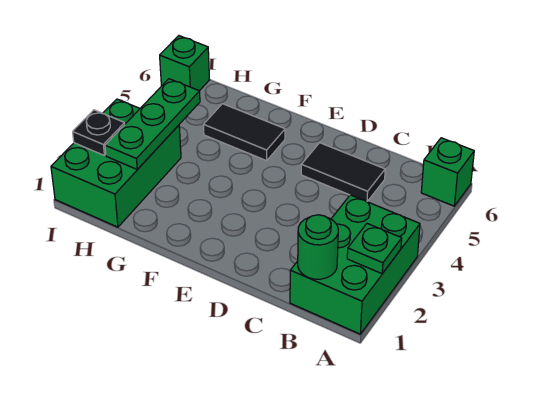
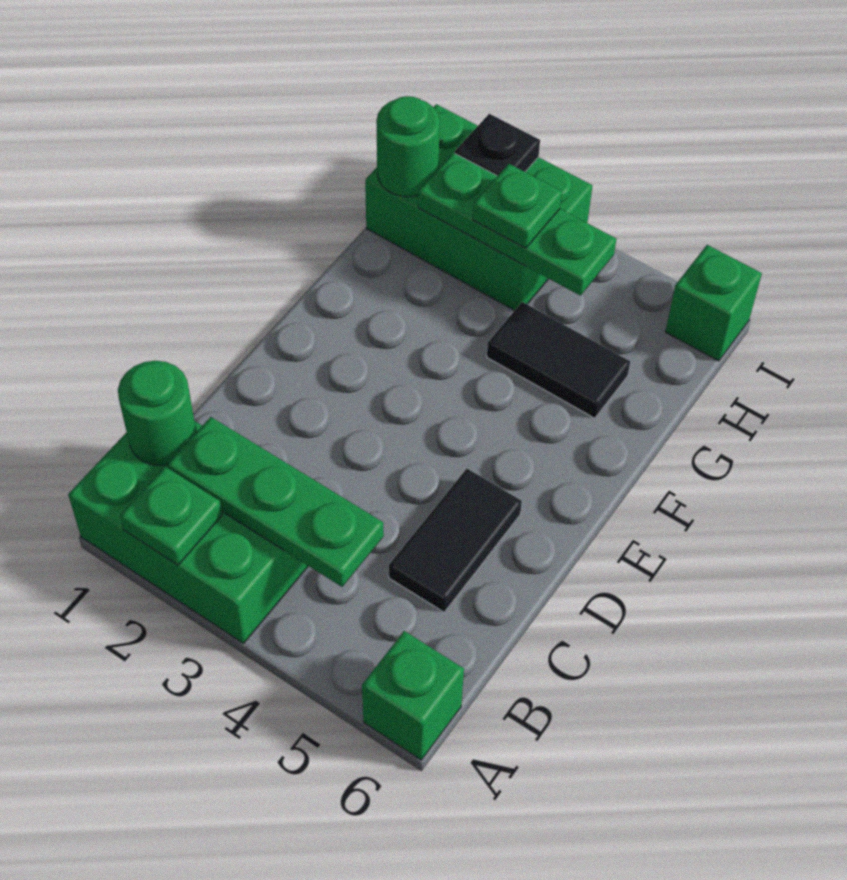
none -> green plate B2:B4 level 2
black tile F5:G5 level 1 -> black tile G4:G5 level 1
none -> green round brick H1 level 2
none -> green plate H3 level 3

